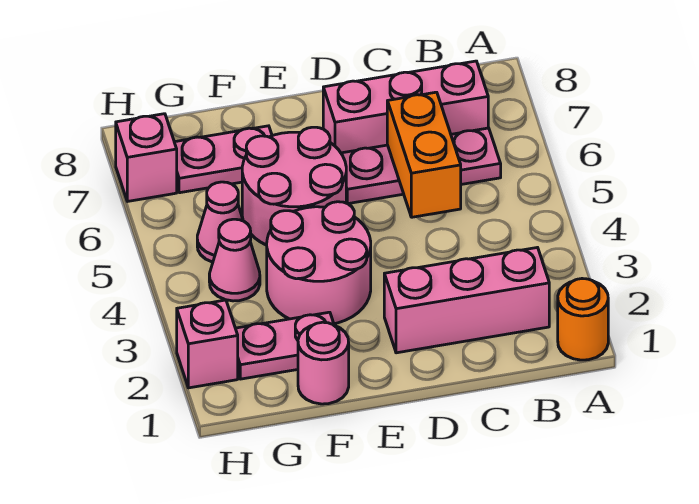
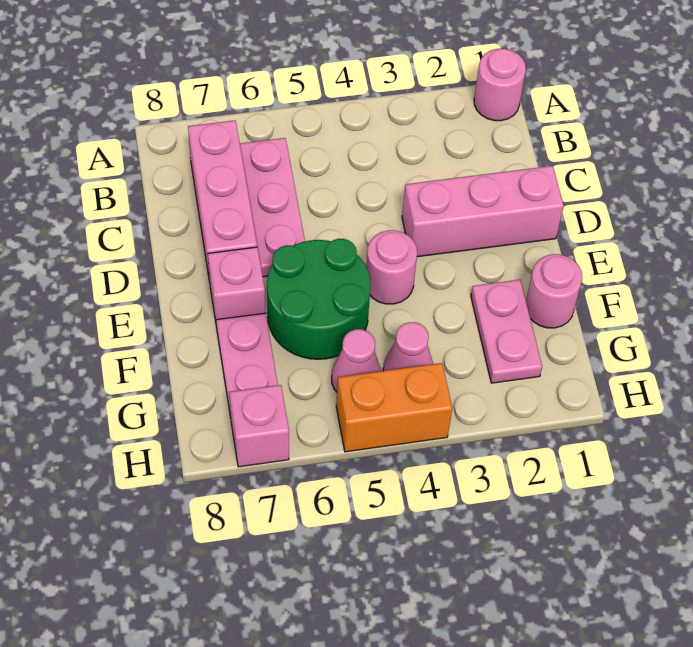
orange round brick A1 level 1 -> pink round brick A1 level 1
pink brick B2:D2 level 1 -> pink brick D1:D3 level 1
orange brick C5:C6 level 2 -> orange brick H4:H5 level 1
pink round brick E3:F4 level 1 -> pink round brick E4 level 1
pink round brick E5:F6 level 1 -> green round brick E5:F6 level 1
pink brick H2 level 1 -> pink brick E7 level 1

